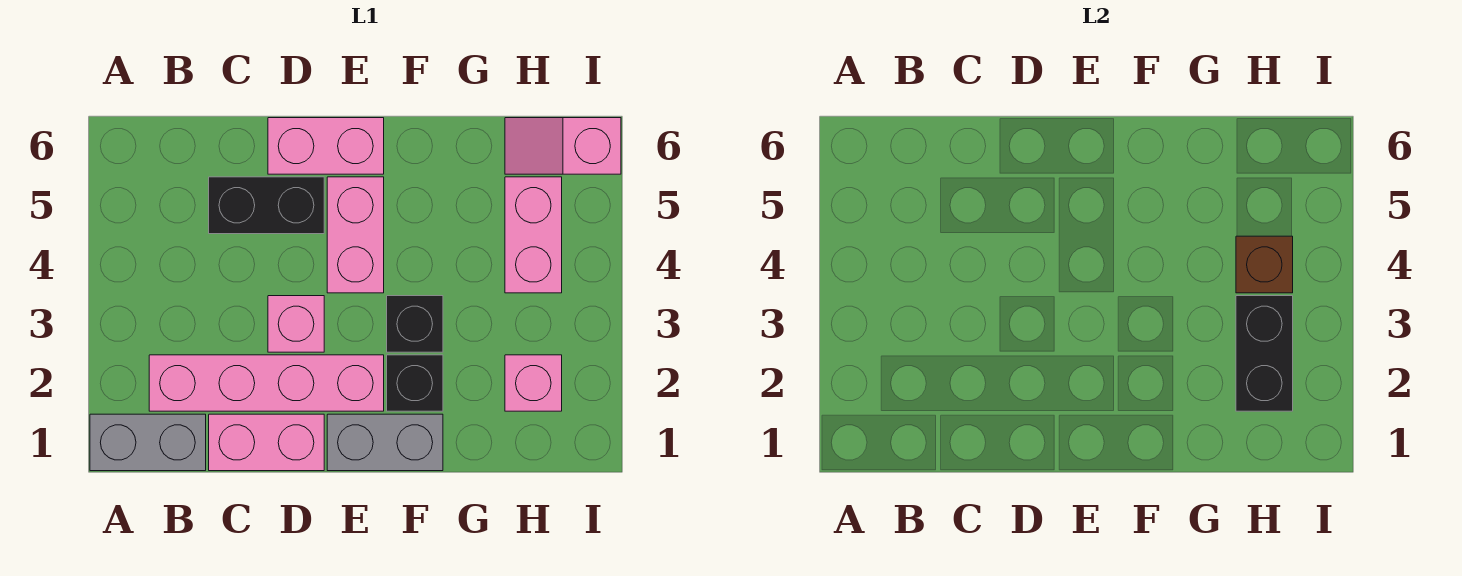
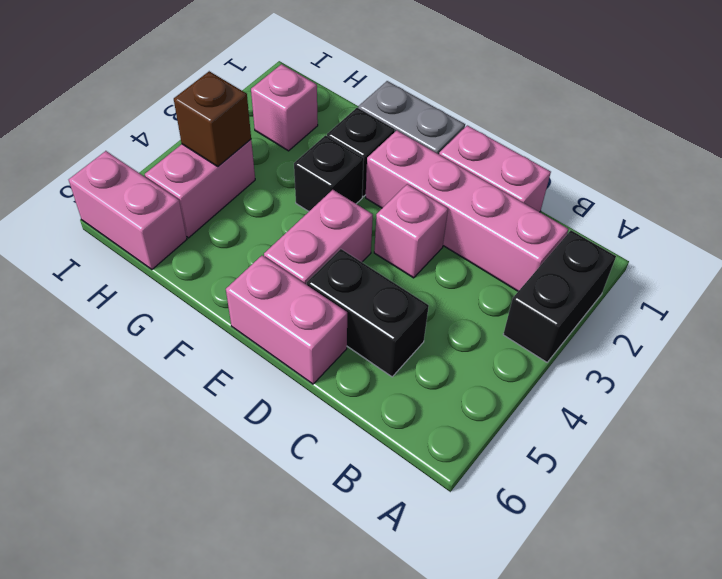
grey brick A1:B1 level 1 -> none
black brick H2:H3 level 2 -> black brick A2:A3 level 1
pink slope H6:I6 level 1 top I -> pink brick H6:I6 level 1

